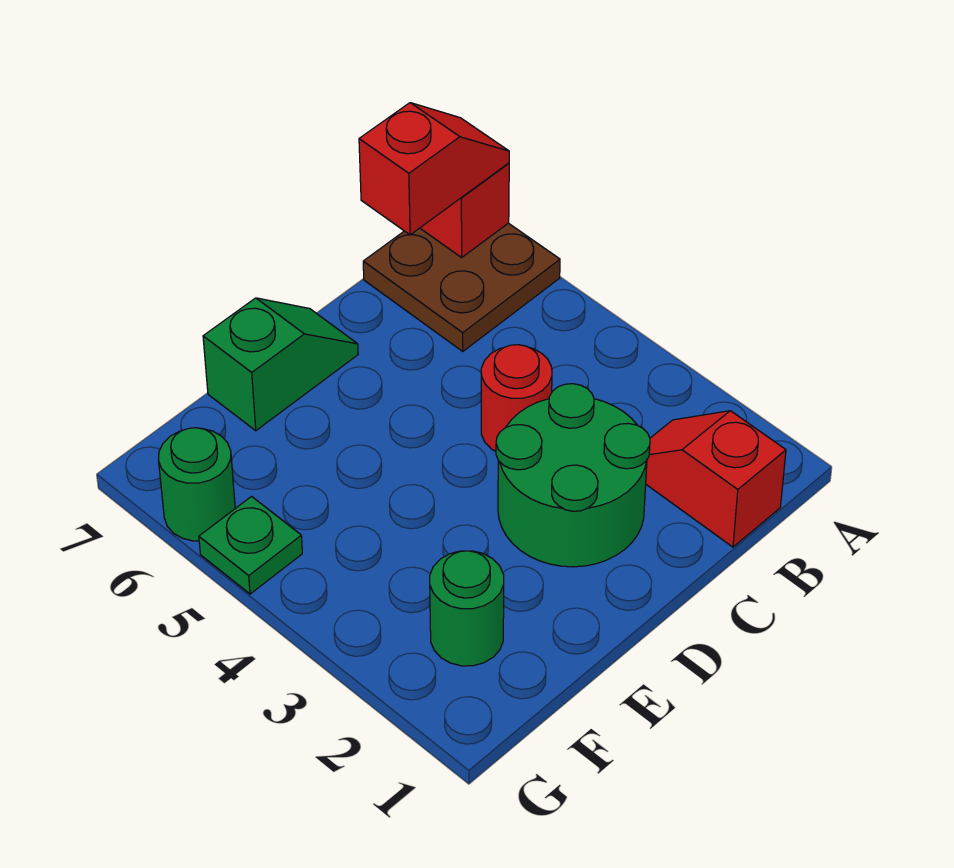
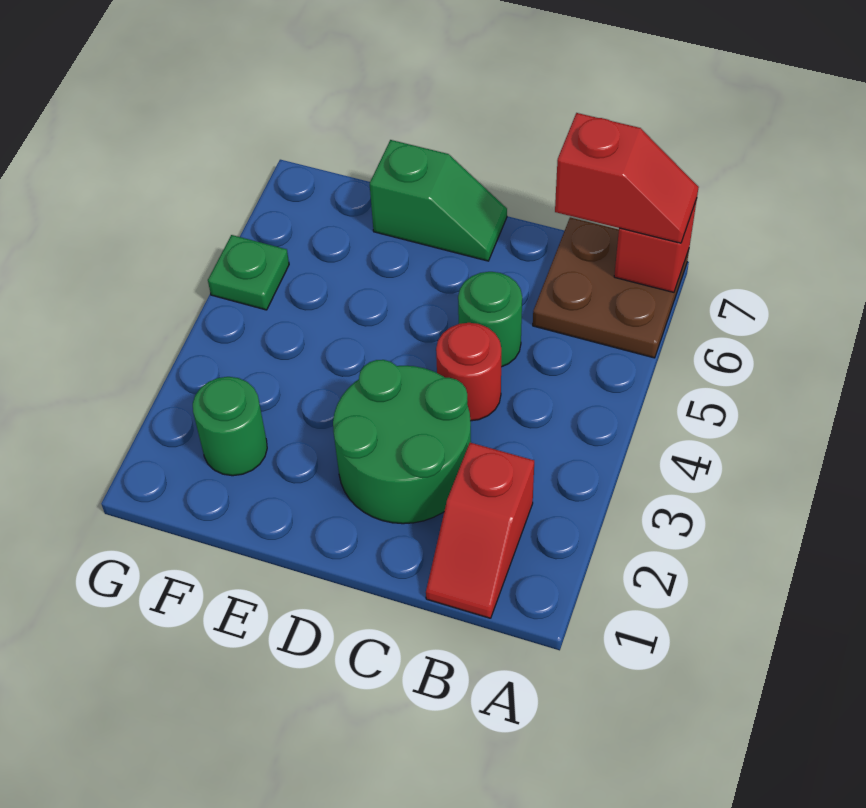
red slope B1:B2 level 1 top 1 -> red slope B1:B2 level 1 top 2
green round brick G6 level 1 -> green round brick C5 level 1

